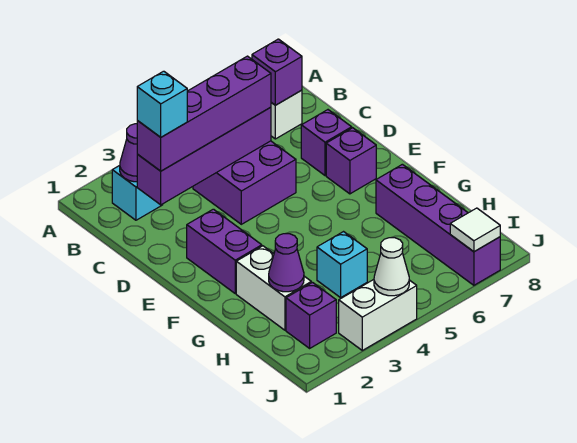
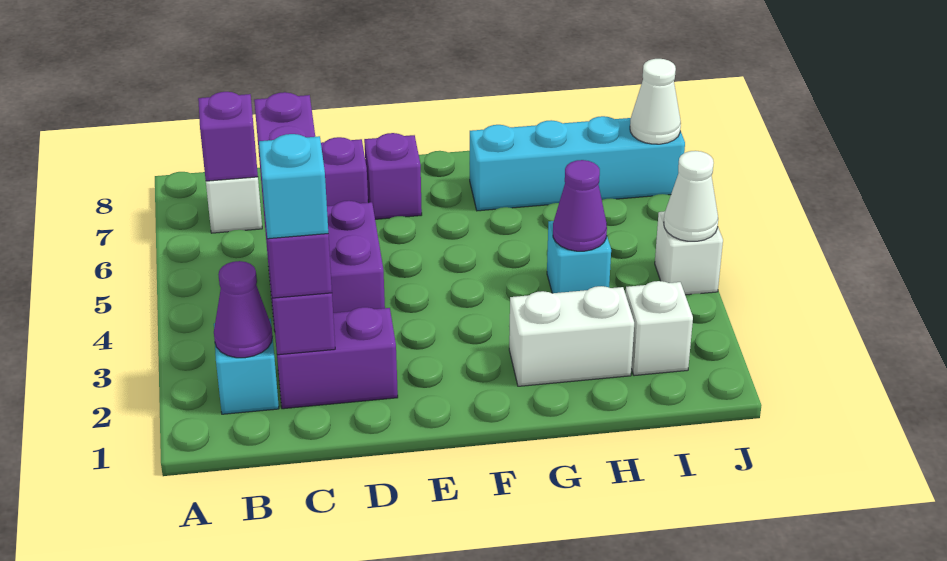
purple brick E2:F2 level 1 -> purple brick C2:D2 level 1
purple brick G7:J7 level 1 -> cyan brick G7:J7 level 1
purple cone H2 level 2 -> purple cone H4 level 2
purple brick I2 level 1 -> white brick I2 level 1
white brick J3:J4 level 1 -> white brick J4 level 1
white tile J7 level 2 -> white cone J7 level 2

